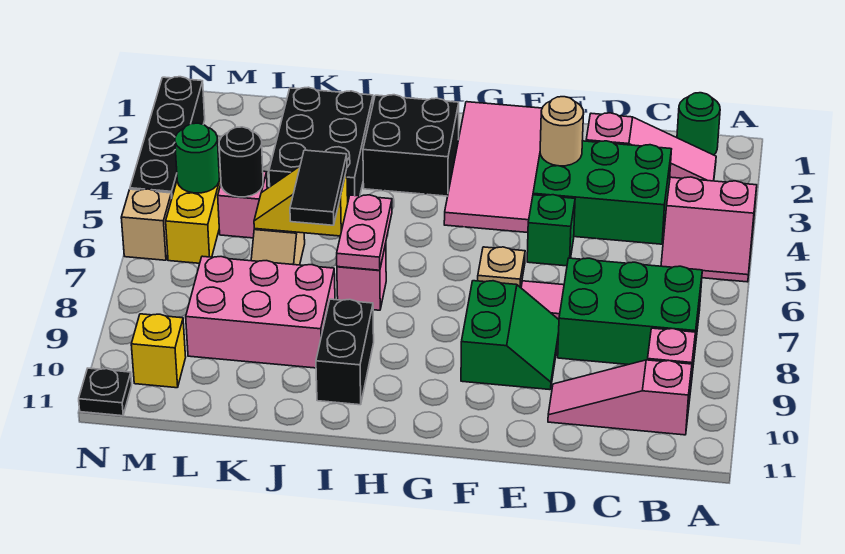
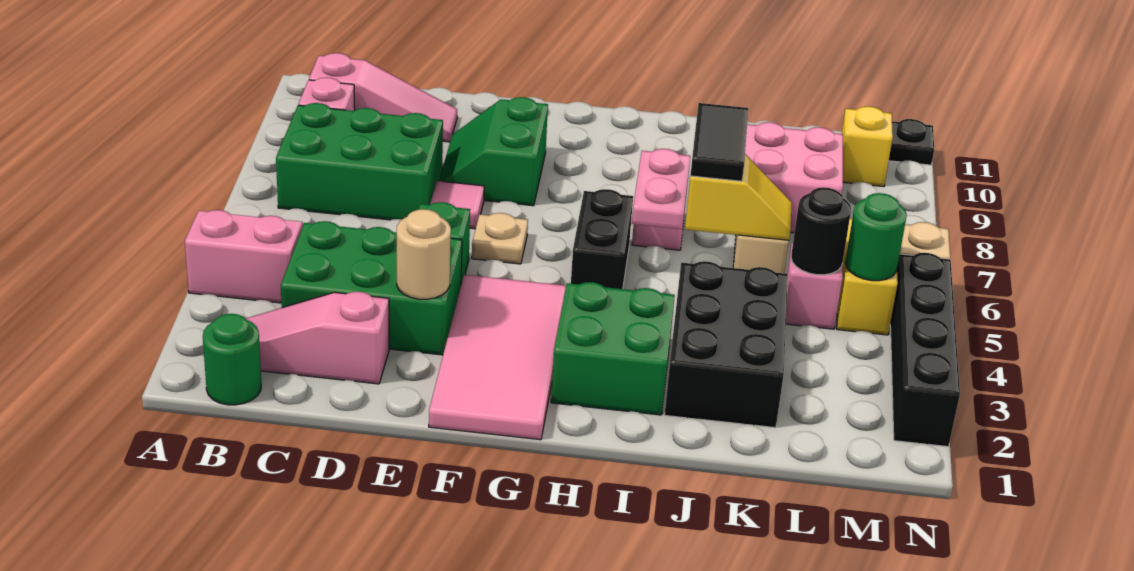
black brick H2:I3 level 1 -> green brick H2:I3 level 1
black brick I9:I10 level 1 -> black brick H5:H6 level 1

